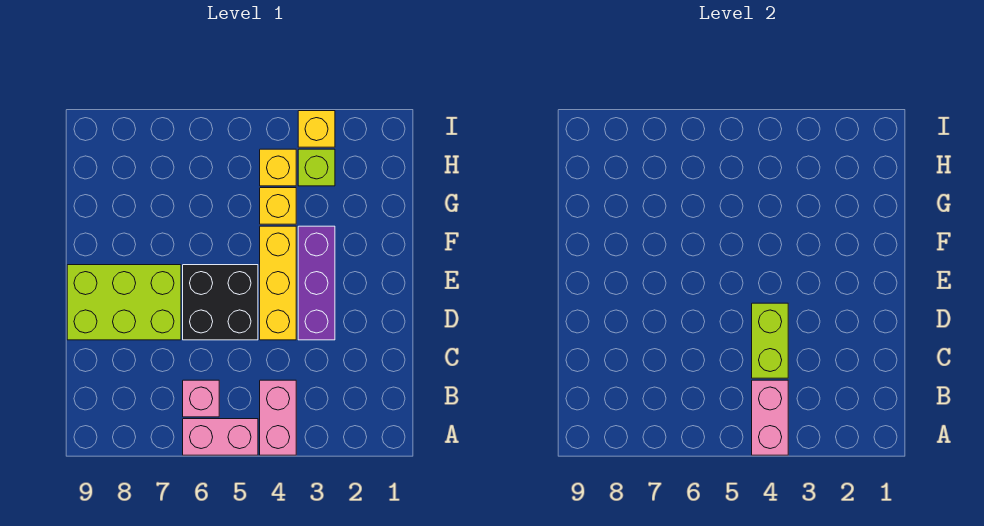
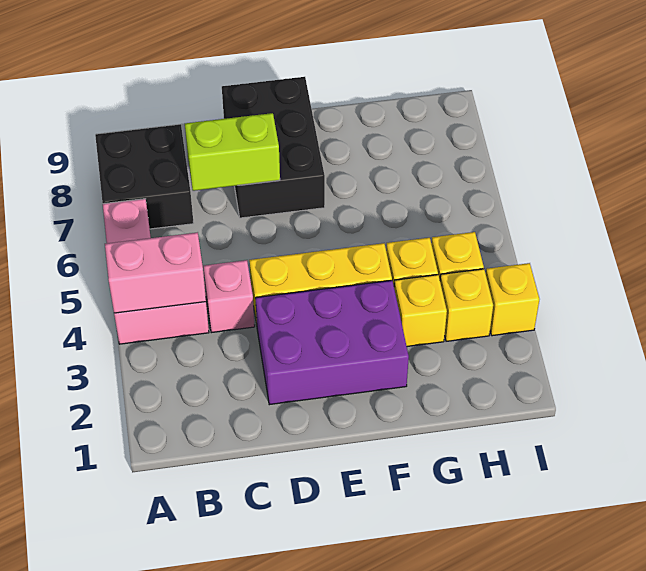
pink brick B6 level 1 -> pink brick C4 level 1
lime brick C4:D4 level 2 -> lime brick C7:D7 level 2
purple brick D3:F3 level 1 -> purple brick D2:F3 level 1
black brick D5:E6 level 1 -> black brick A7:B8 level 1
lime brick D7:E9 level 1 -> black brick D7:E9 level 1
none -> yellow brick G3 level 1
lime brick H3 level 1 -> yellow brick H3 level 1

